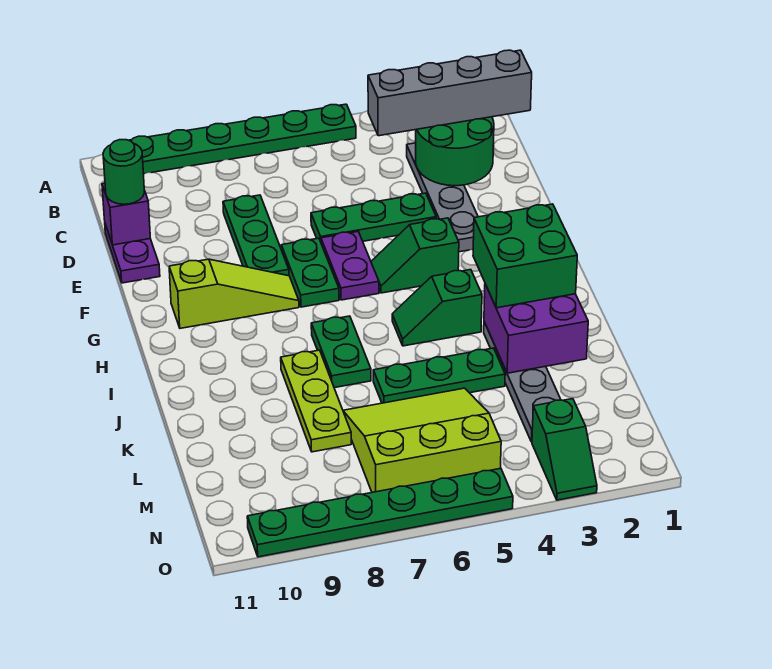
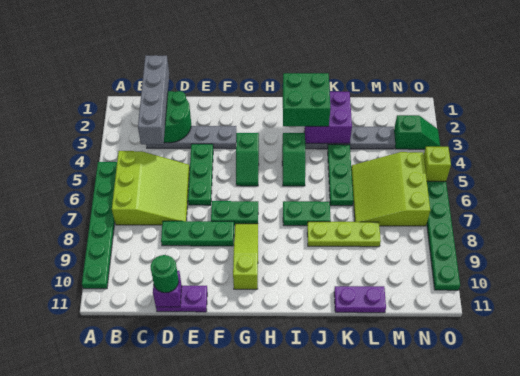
none -> lime slope B5:D7 level 1 top B
purple plate F6:G6 level 1 -> purple plate K11:L11 level 1
none -> lime brick O5 level 2

